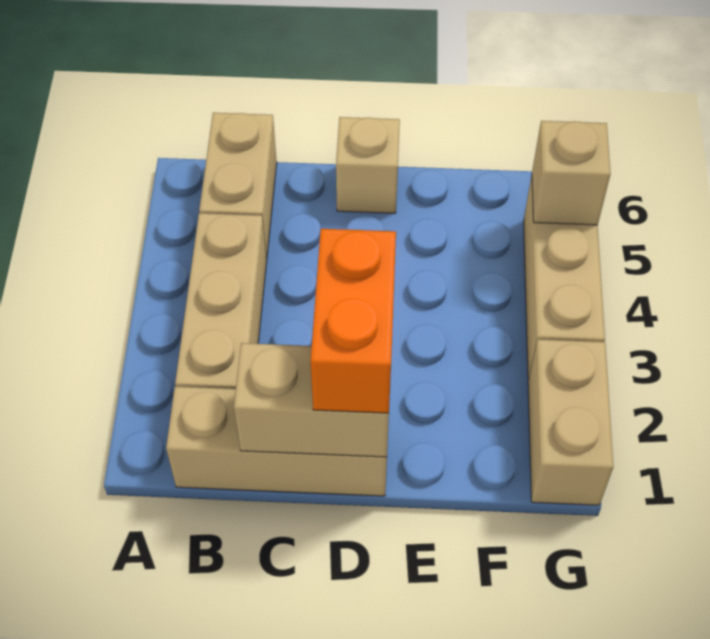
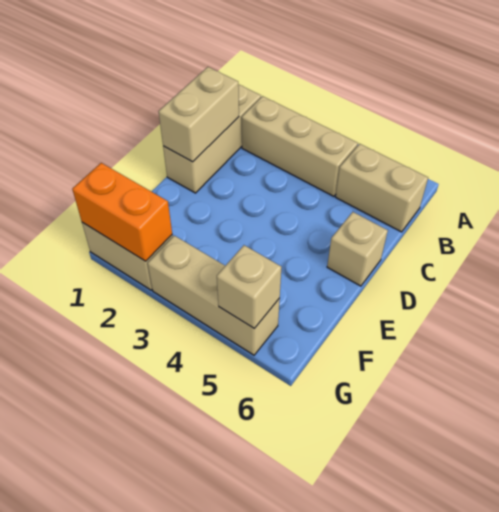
orange brick D1:D2 level 3 -> orange brick G1:G2 level 2

